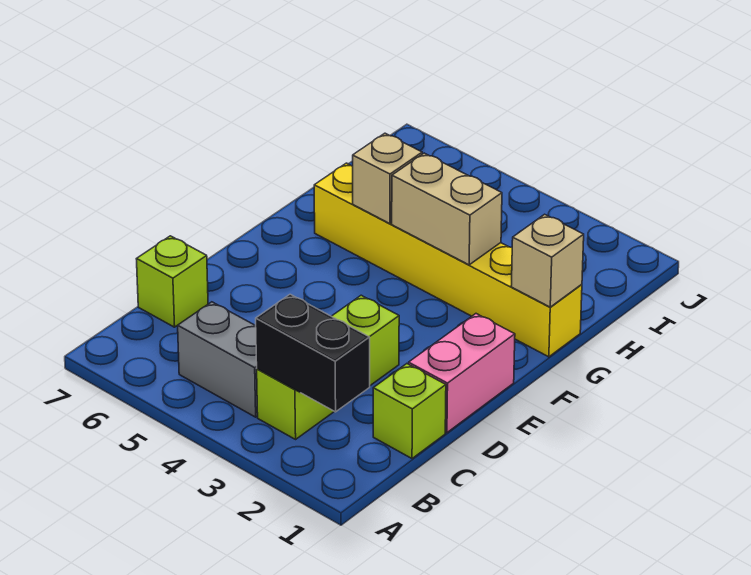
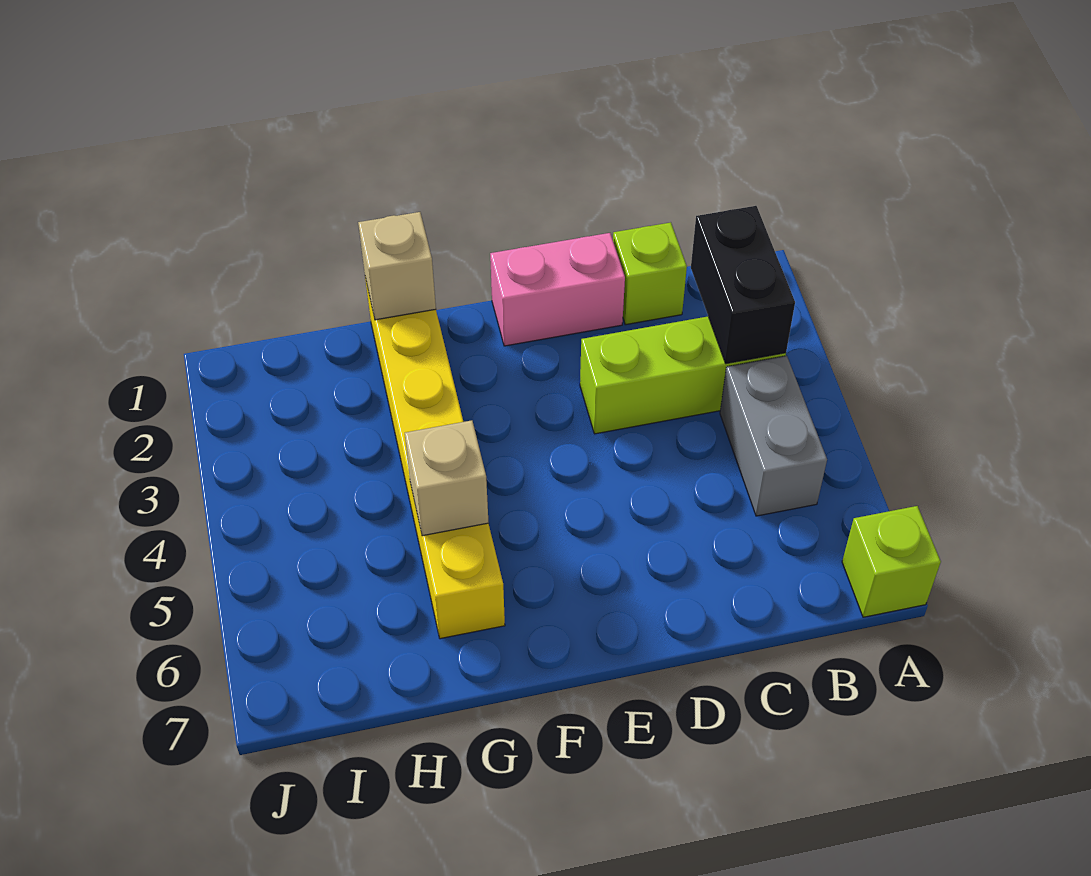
lime brick C7 level 1 -> lime brick A7 level 1
tan brick G3:G4 level 2 -> none

